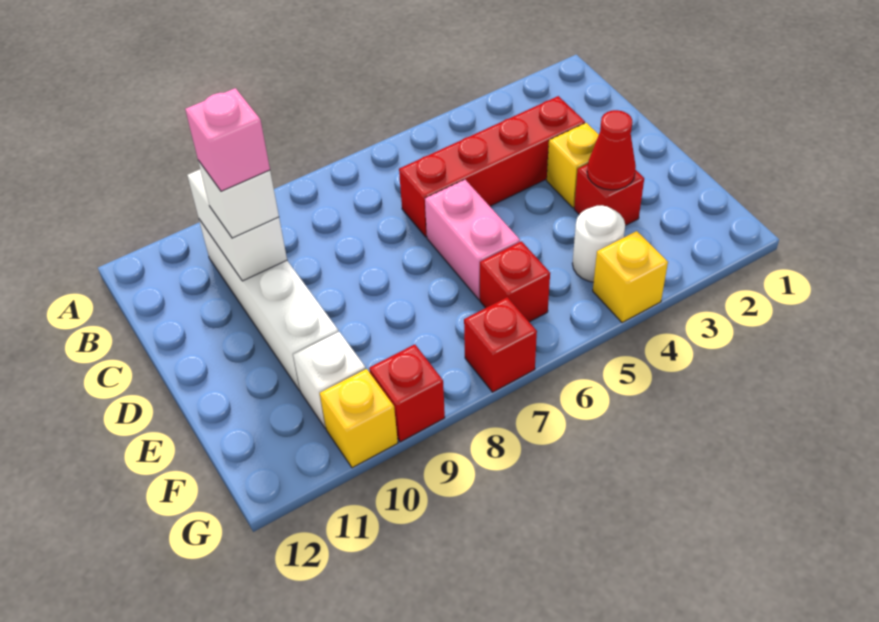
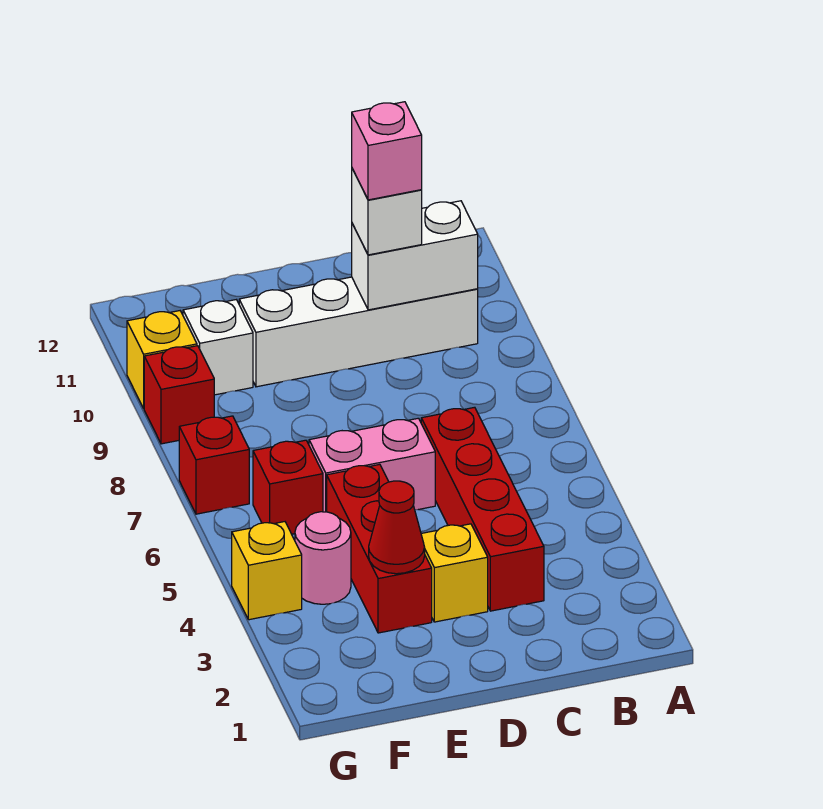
red brick E3 level 1 -> red brick E3:E5 level 1
white round brick F4 level 1 -> pink round brick F4 level 1

